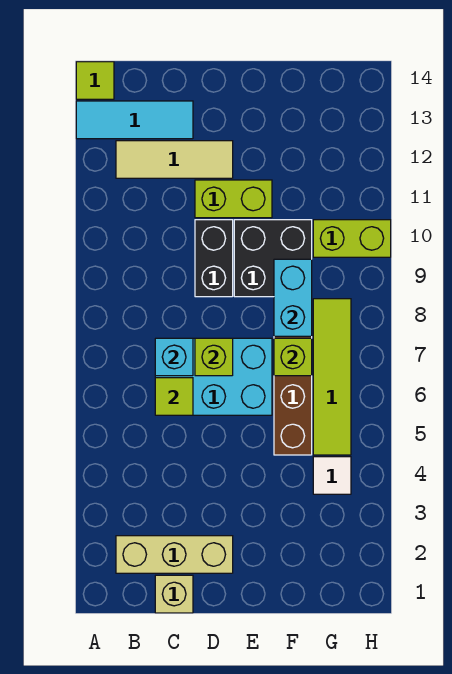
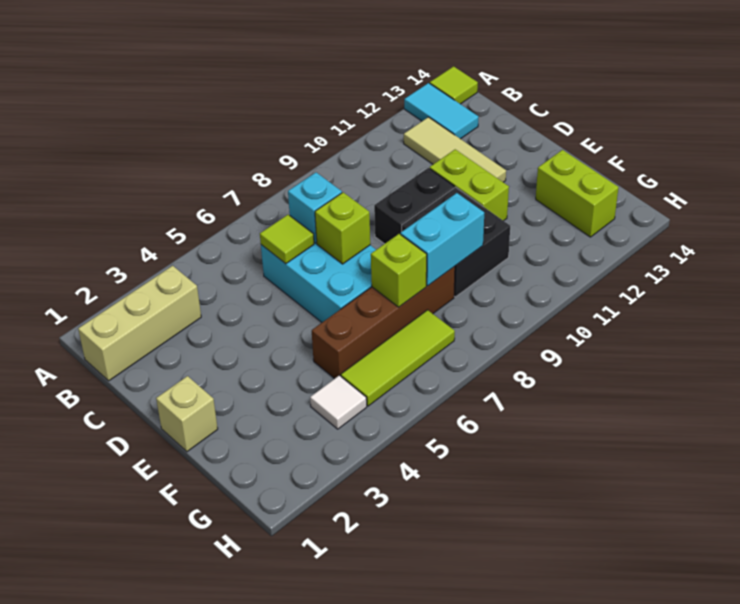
cyan tile A13:C13 level 1 -> cyan tile A13:B13 level 1
tan brick B2:D2 level 1 -> tan brick B1:B3 level 1
tan brick C1 level 1 -> tan brick E1 level 1
lime tile G5:G8 level 1 -> lime tile G5:G7 level 1
lime brick G10:H10 level 1 -> lime brick F13:G13 level 1

